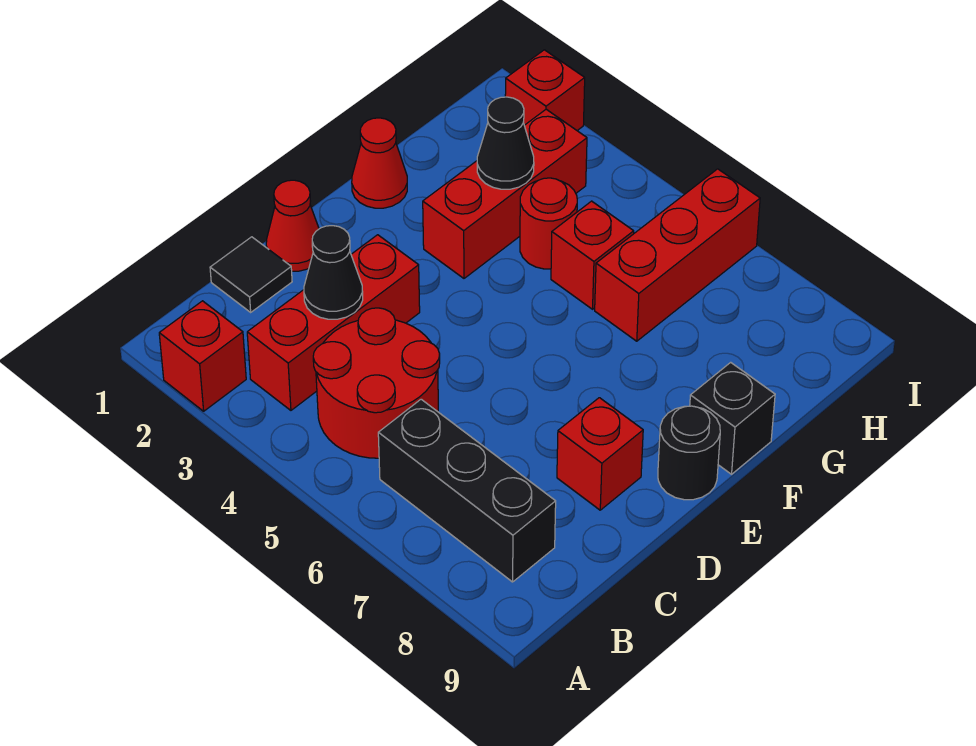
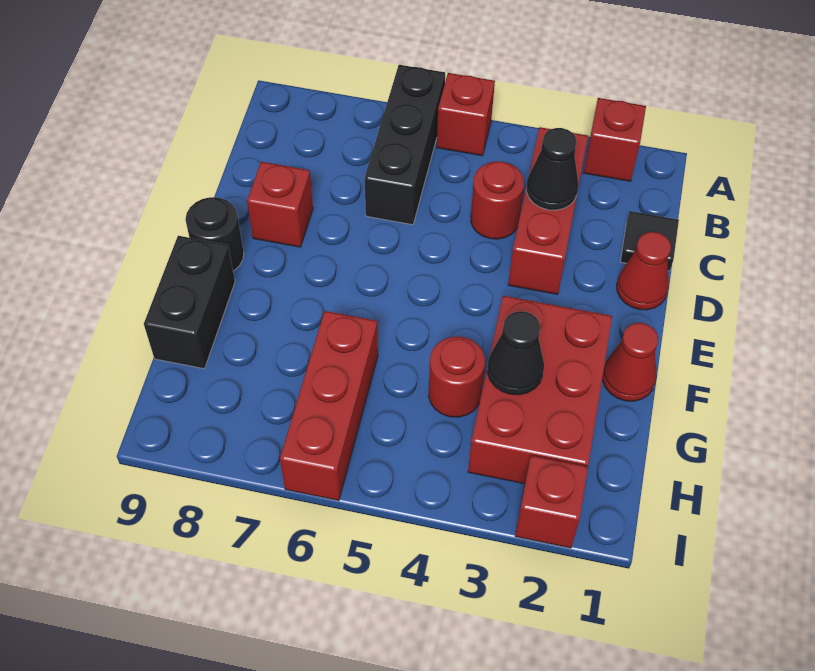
red round brick B4:C5 level 1 -> red round brick C4 level 1
black brick B6:B8 level 1 -> black brick A6:C6 level 1
red brick F3:H3 level 1 -> red brick F2:H3 level 1
black brick F9 level 1 -> black brick F9:G9 level 1
red brick G5 level 1 -> red brick A5 level 1

